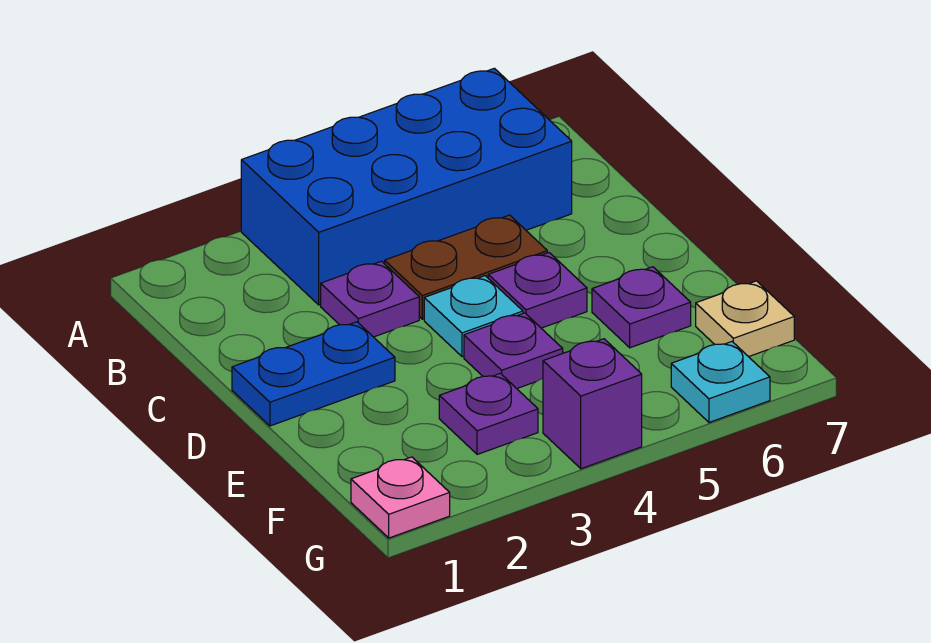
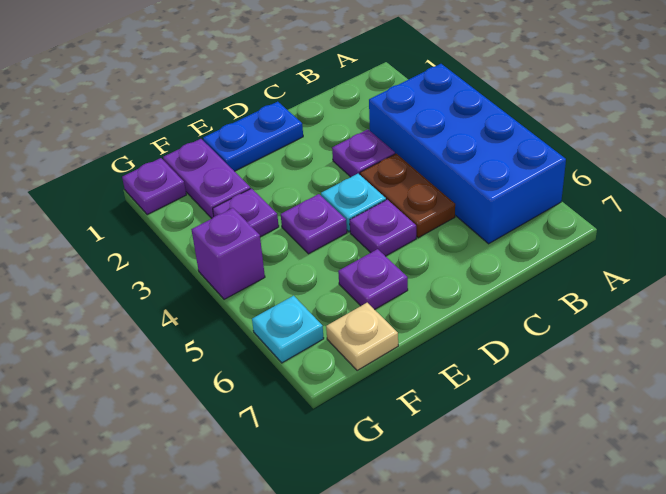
blue plate D1:D2 level 1 -> blue plate D1:E1 level 1
none -> purple plate F1:F2 level 1
pink plate G1 level 1 -> purple plate G1 level 1

